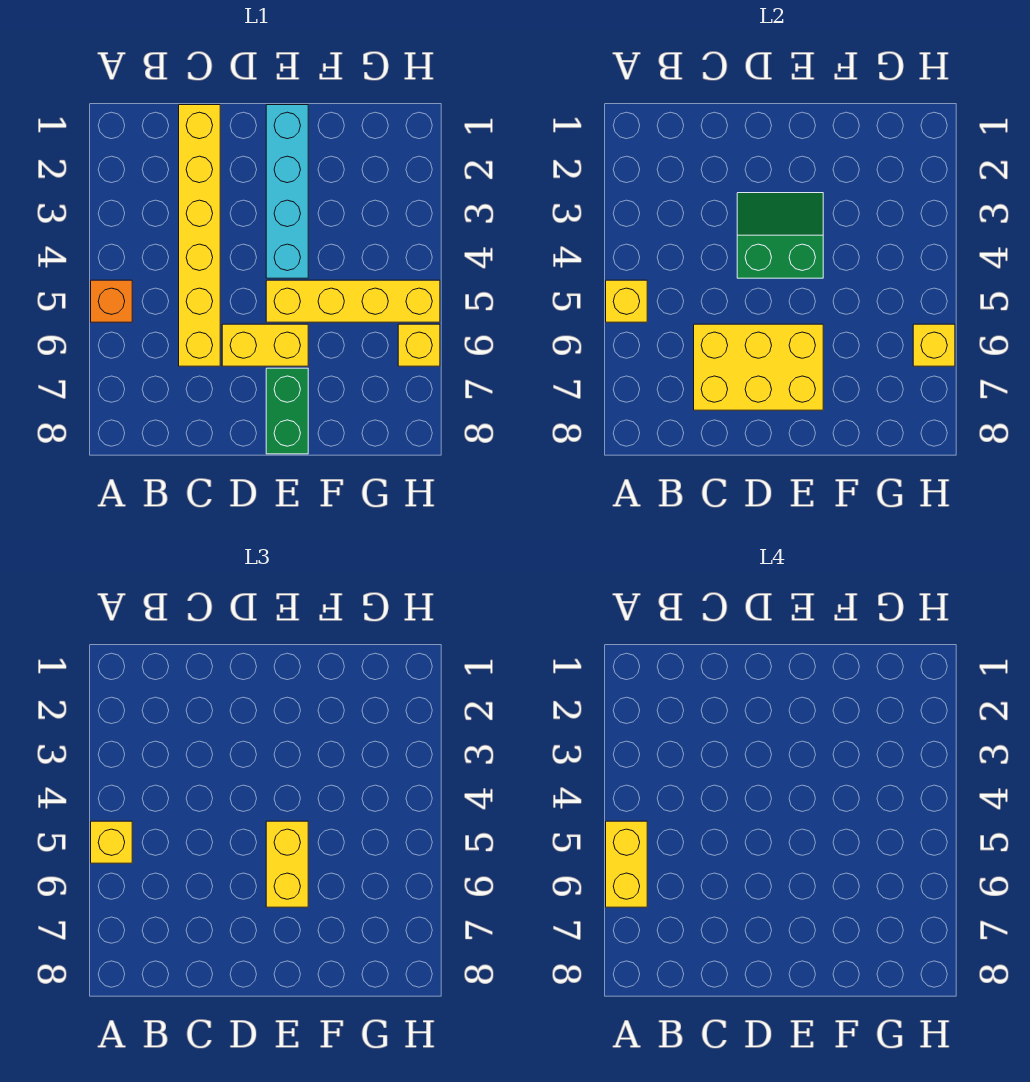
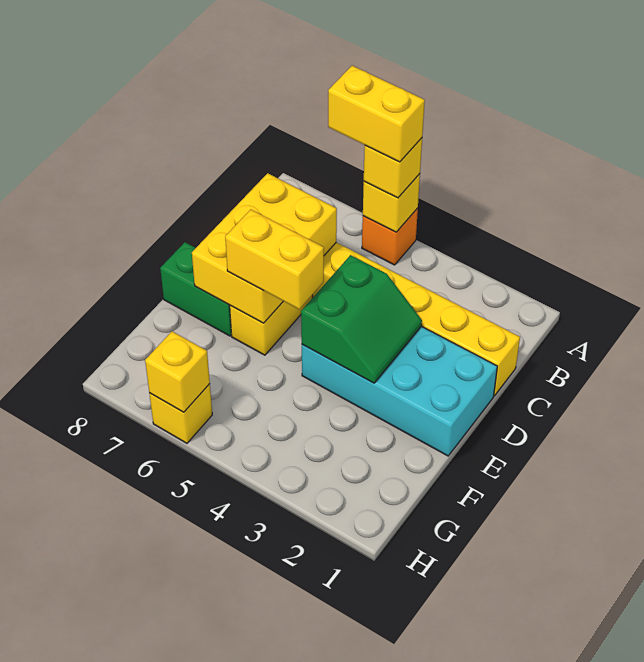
cyan brick E1:E4 level 1 -> cyan brick D1:E4 level 1
yellow brick E5:H5 level 1 -> none

